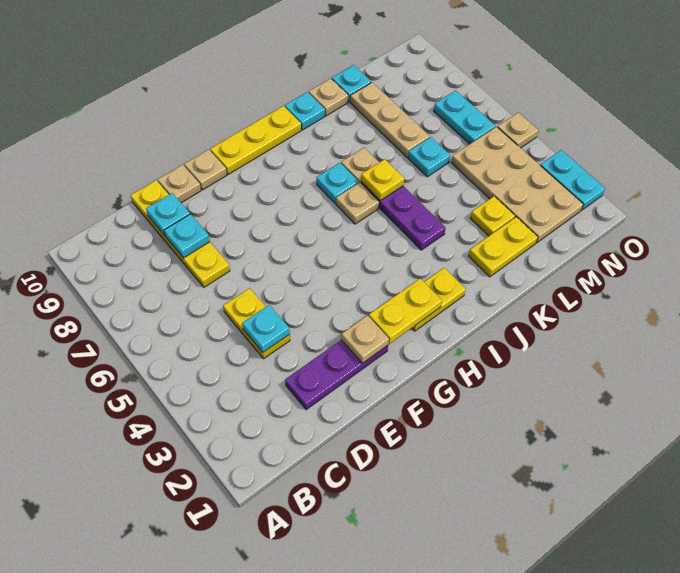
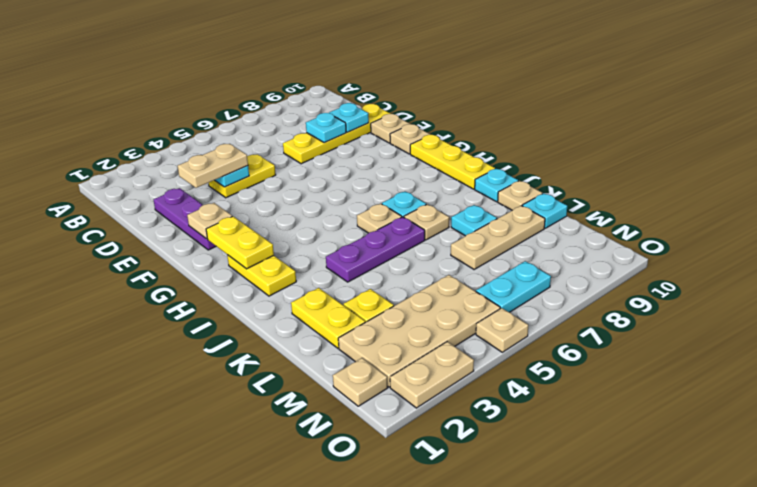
none -> tan plate D3:D4 level 3
yellow plate J6 level 2 -> none
cyan plate L6 level 1 -> cyan plate K8 level 1
none -> tan plate N1 level 1
cyan plate O2:O3 level 1 -> tan plate O2:O3 level 1

